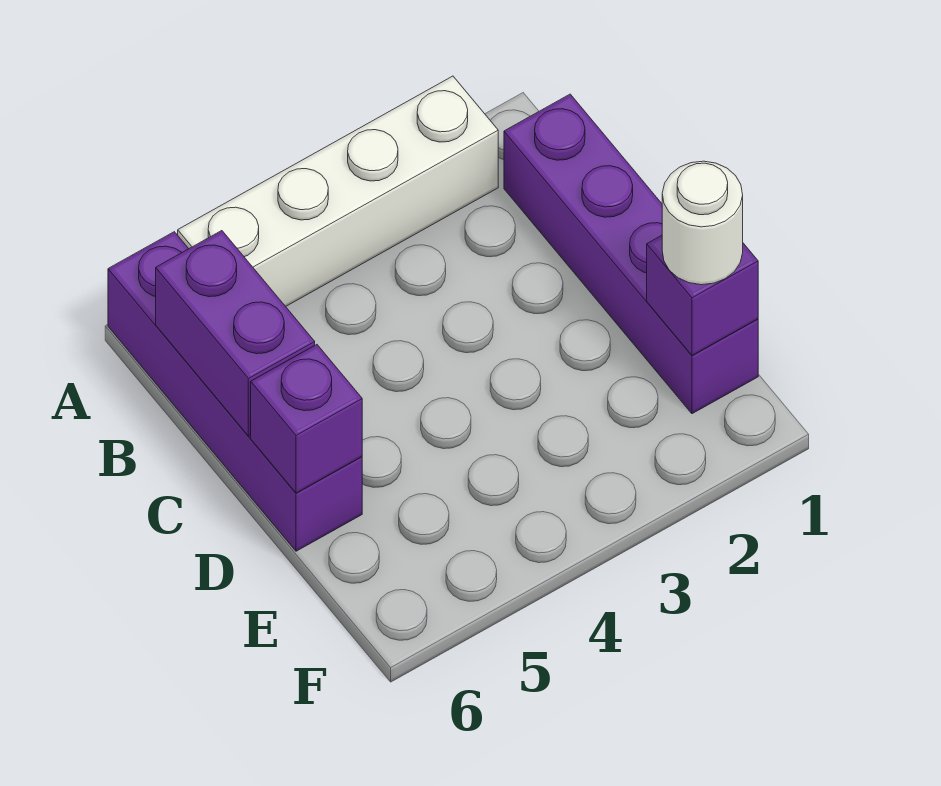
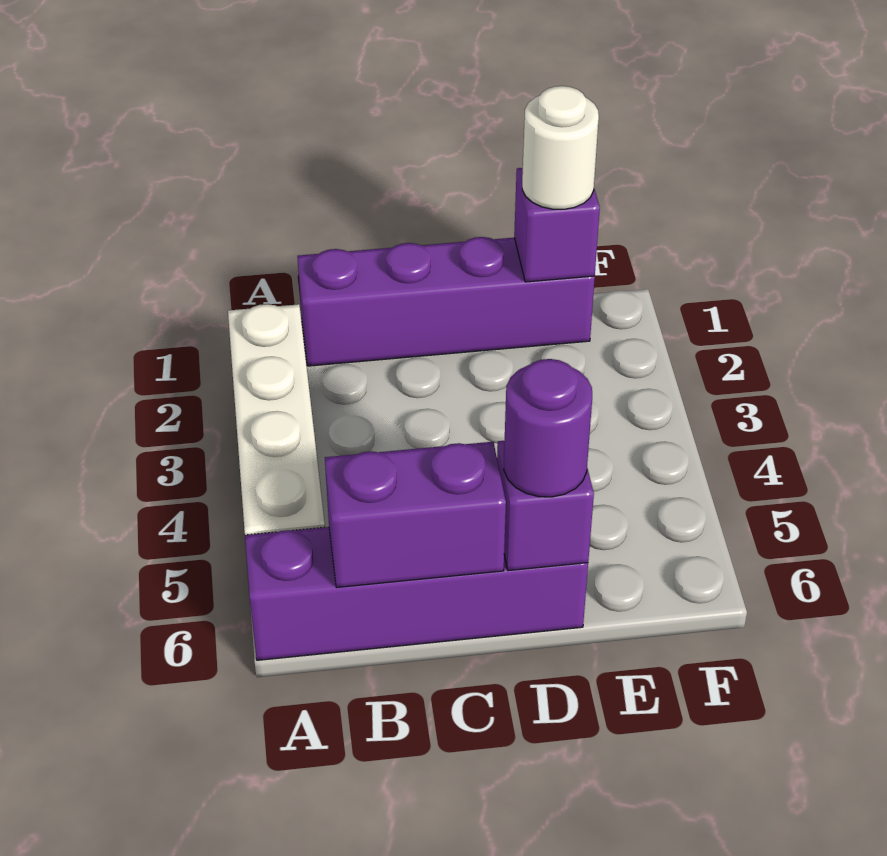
none -> purple round brick D6 level 3

